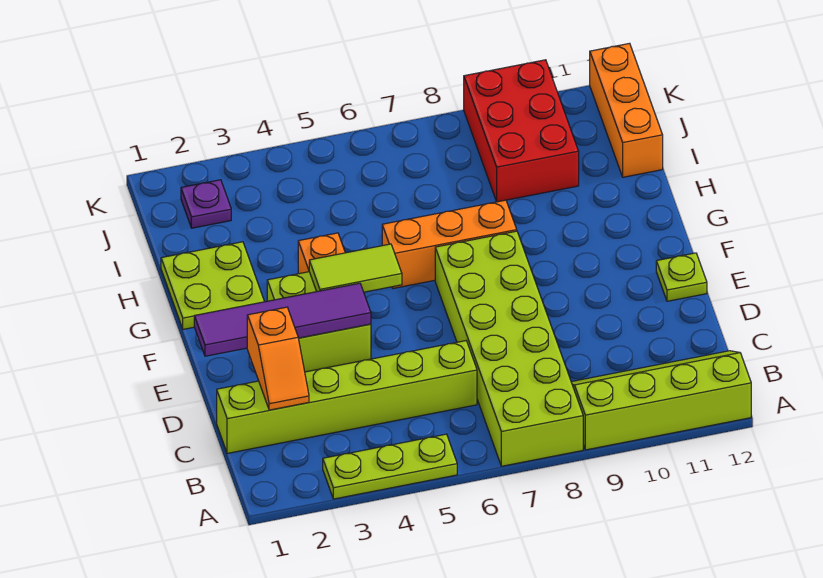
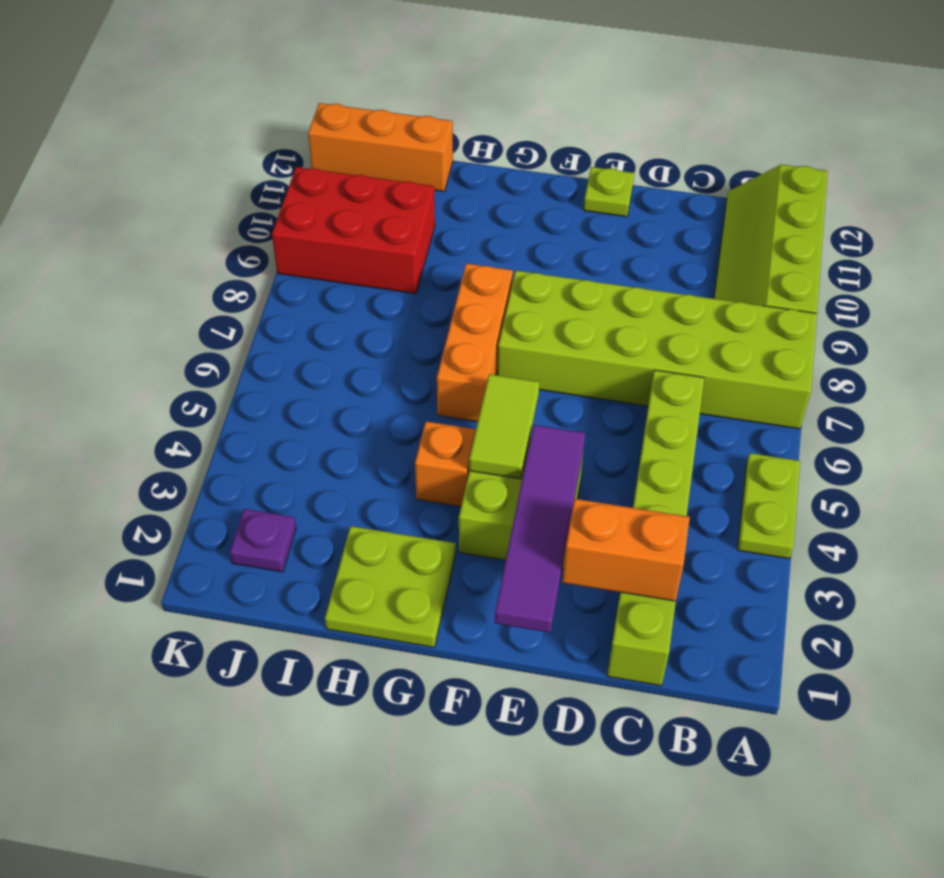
lime plate A3:A5 level 1 -> lime plate A4:A5 level 1
orange slope C2:D2 level 2 top D -> orange brick C2:D2 level 2

